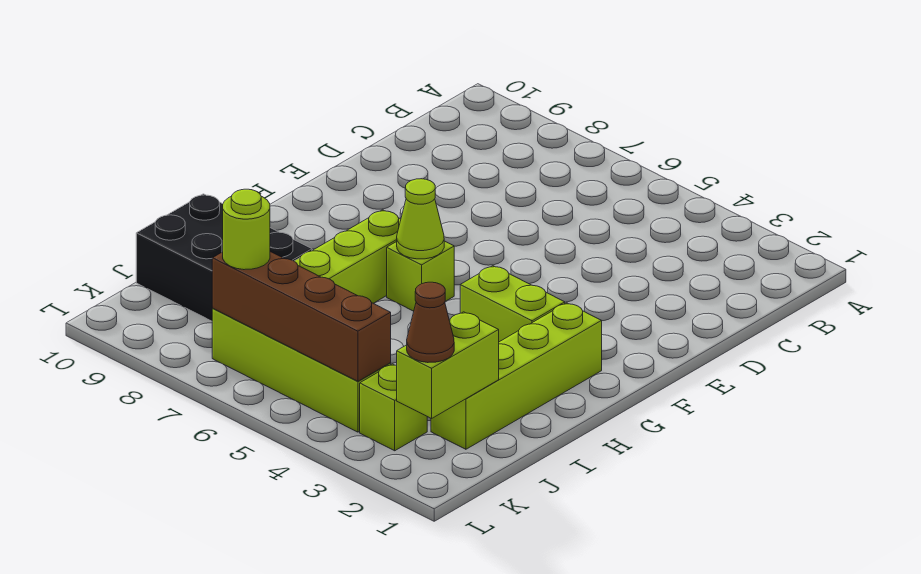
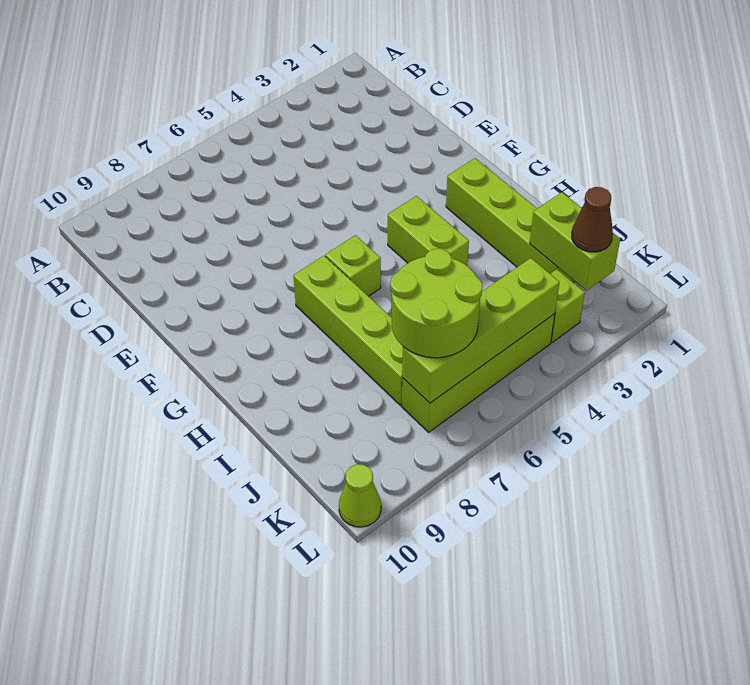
lime brick G3:G4 level 1 -> lime brick G4:H4 level 1
lime cone G6 level 2 -> lime cone L10 level 1
black brick I8:J10 level 1 -> none
brown brick K4:K7 level 2 -> lime brick K4:K7 level 2
lime round brick K7 level 3 -> lime round brick J6:K7 level 3

